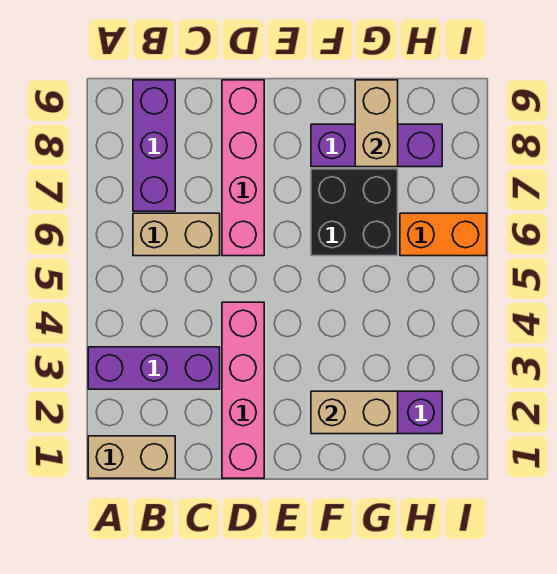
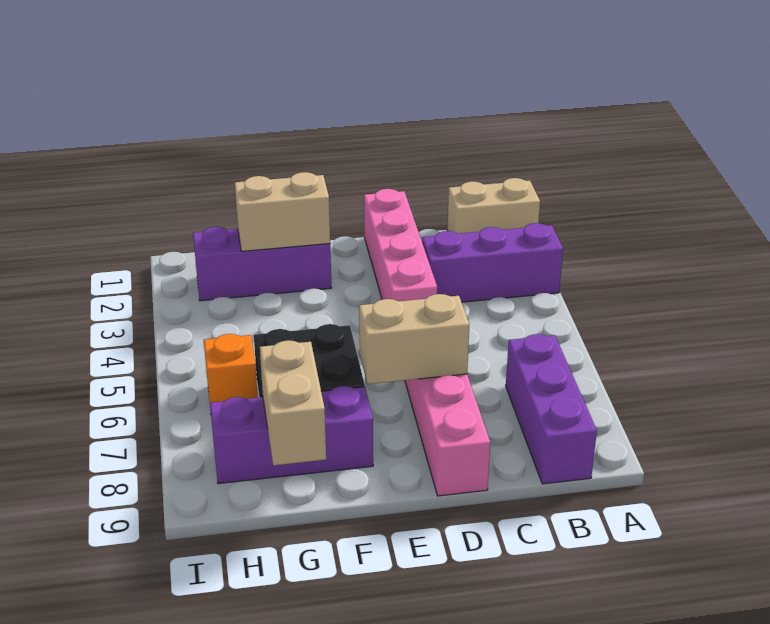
tan brick B6:C6 level 1 -> tan brick D7:E7 level 2
orange brick H6:I6 level 1 -> orange brick H6 level 1

